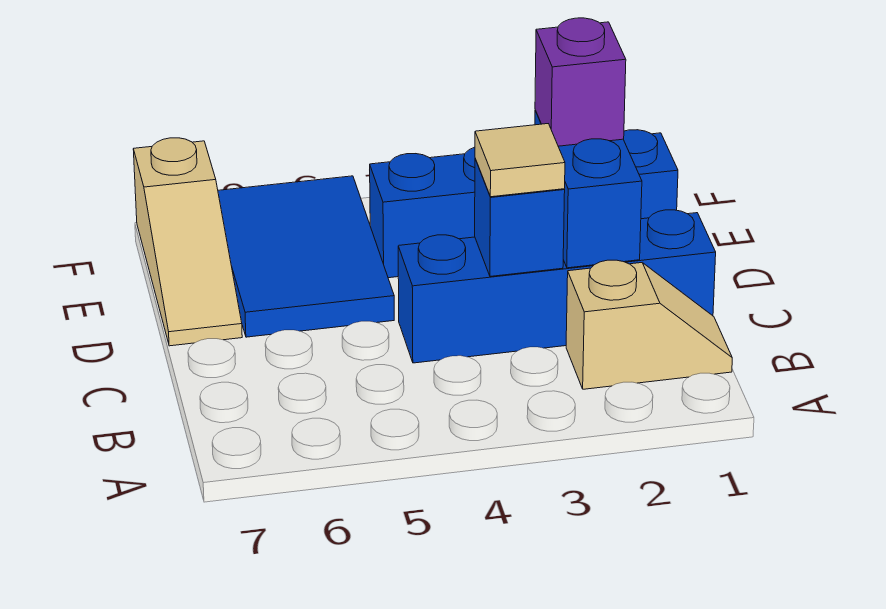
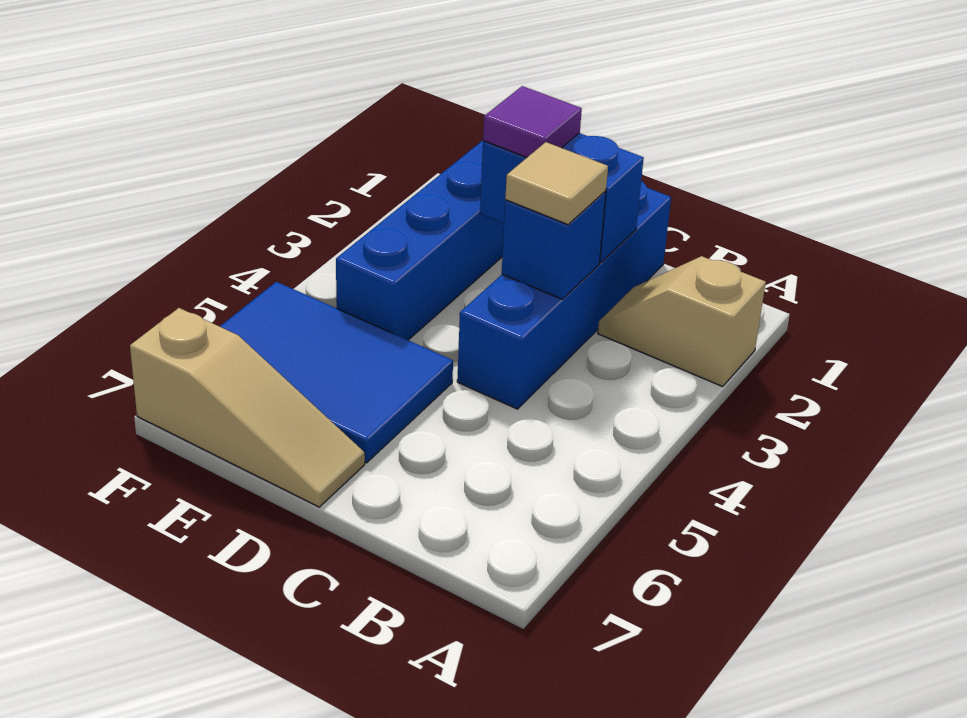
tan slope B1:B2 level 1 top 2 -> tan slope A2:B2 level 1 top A
purple brick D2 level 3 -> purple tile D2 level 3

